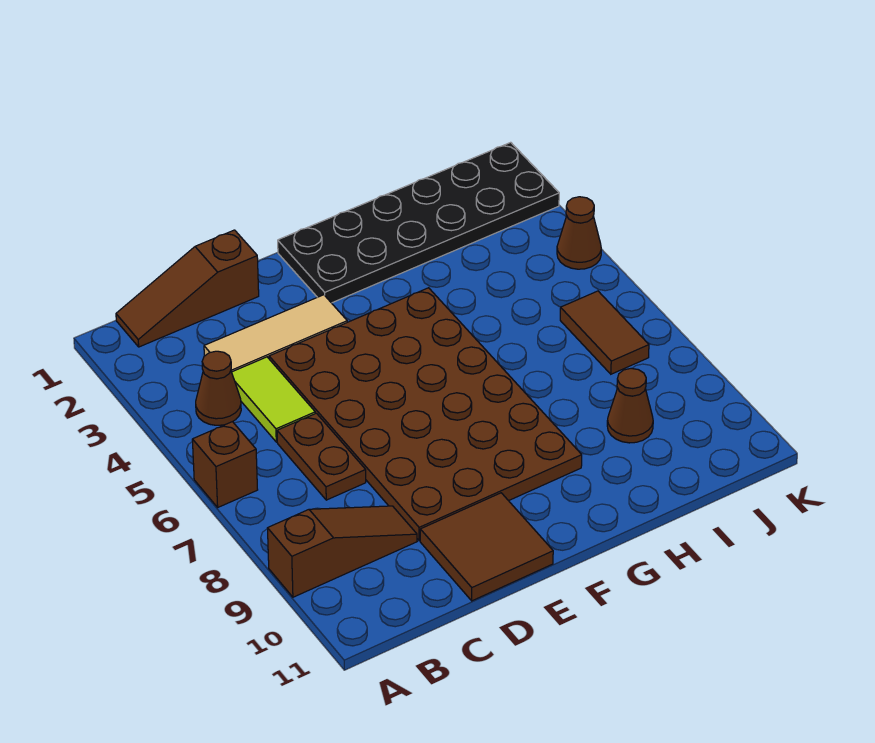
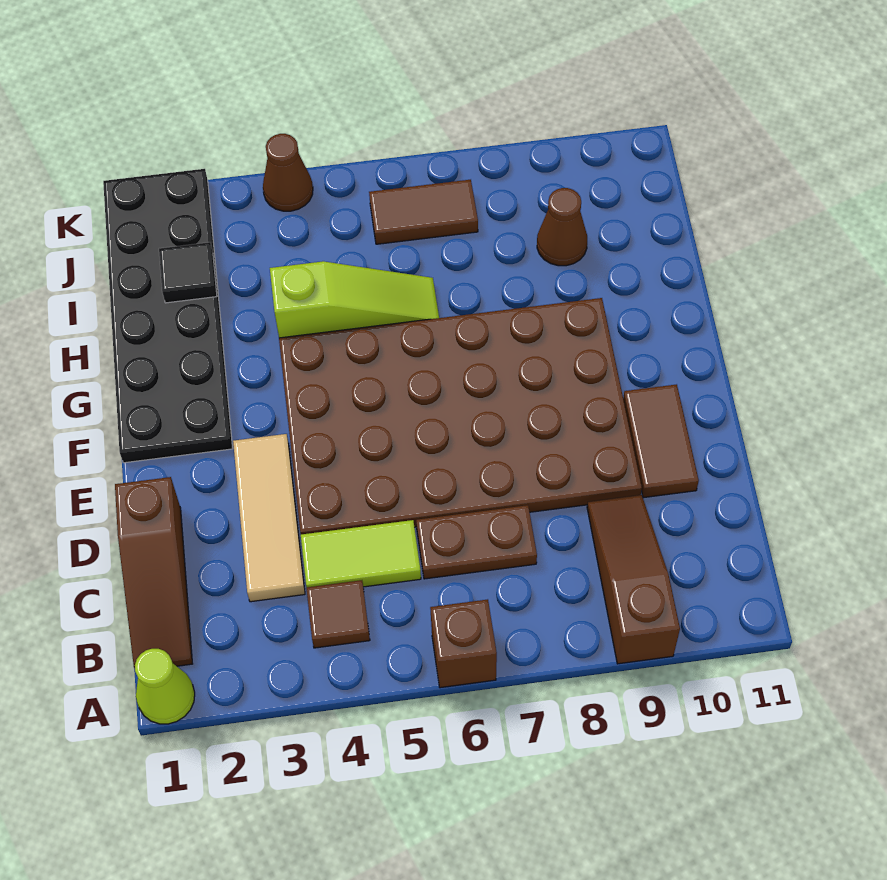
none -> lime cone A1 level 1
brown cone B4 level 1 -> brown tile B4 level 1
brown tile D10:E11 level 1 -> brown tile D10:E10 level 1
none -> lime slope H4:H6 level 1 top 4
none -> black tile I2 level 2

